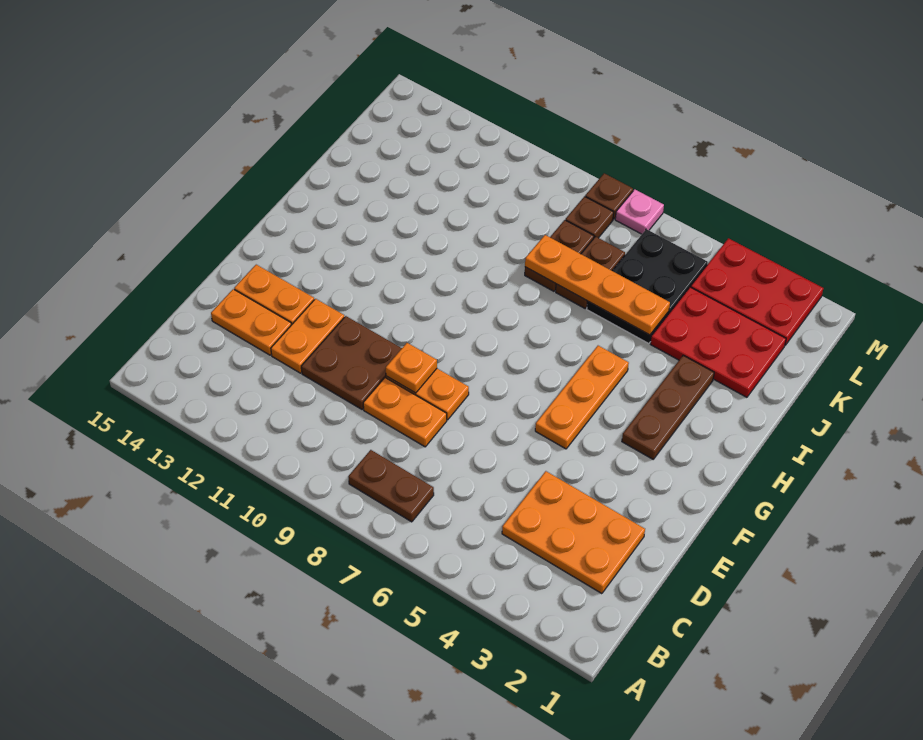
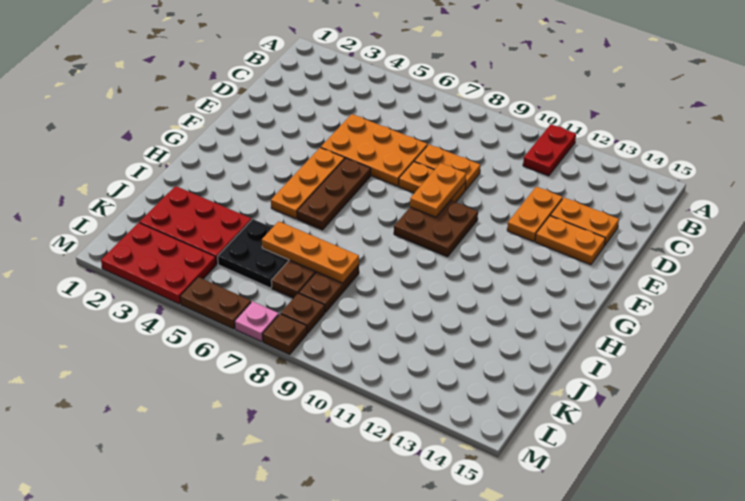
none -> red plate A11:B11 level 1
brown plate B7:B8 level 1 -> brown plate M5:M6 level 1
orange plate C2:D4 level 1 -> orange plate D5:E7 level 1
brown plate D10:E11 level 1 -> brown plate F9:G10 level 1
orange plate E9 level 2 -> orange plate E9:F9 level 2
brown plate G3:I3 level 1 -> brown plate F6:H6 level 1
black plate J5:L6 level 1 -> black plate J5:K6 level 1
orange plate J5:J8 level 2 -> orange plate J6:J8 level 2

